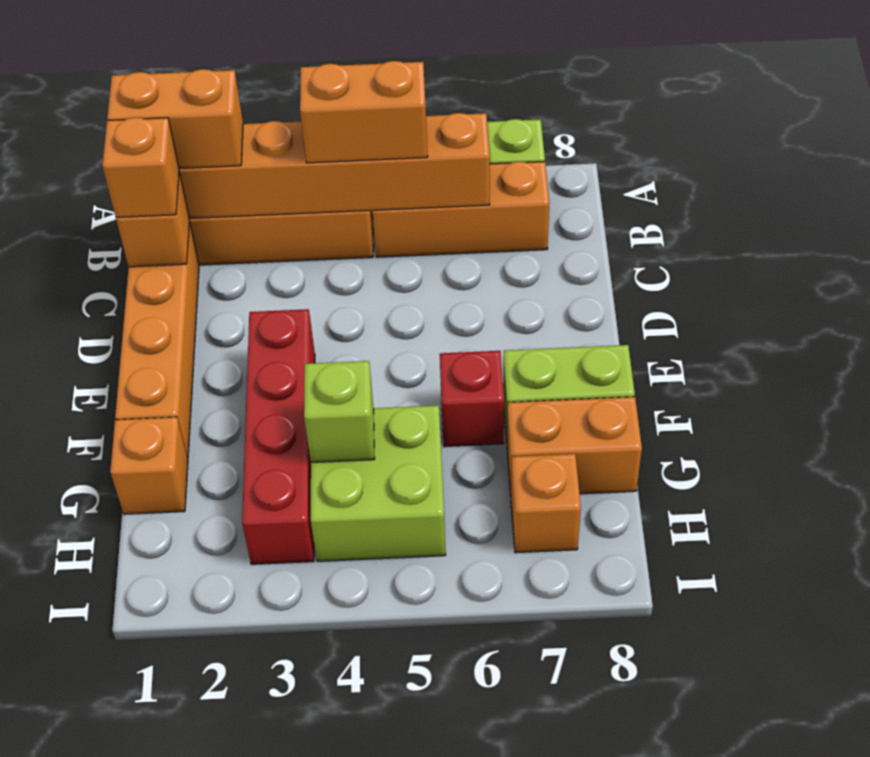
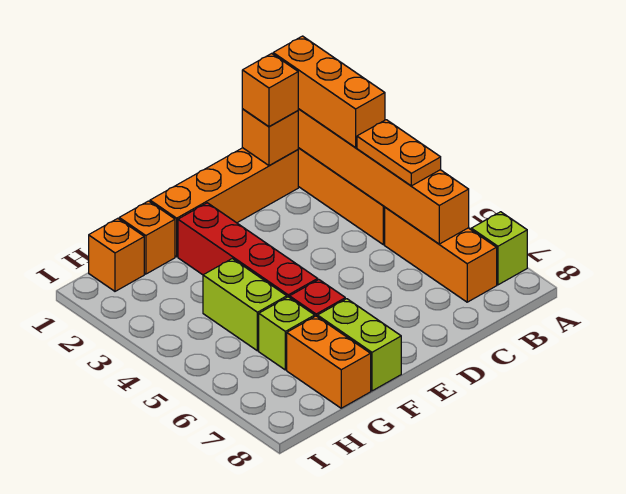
orange brick B1:B2 level 3 -> orange brick B1:B3 level 3
orange brick B4:B5 level 3 -> orange plate B4:B5 level 3
red brick E3:H3 level 1 -> red brick F2:F5 level 1
lime brick G4:H5 level 1 -> lime brick G4:G5 level 1
lime brick G4 level 2 -> lime brick G6 level 1
orange brick H7 level 1 -> orange brick H1 level 1

